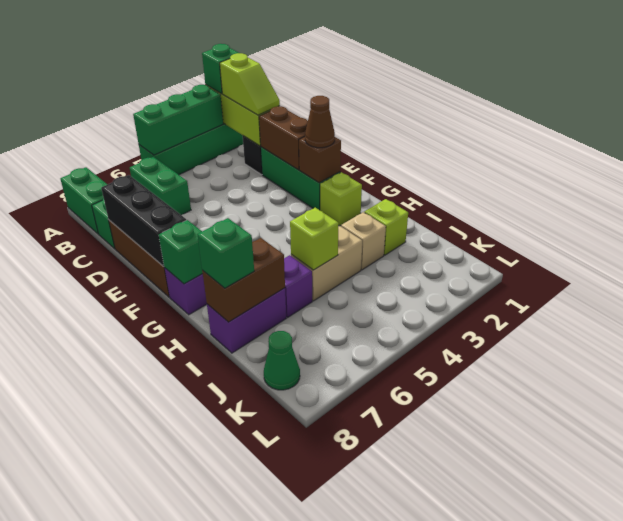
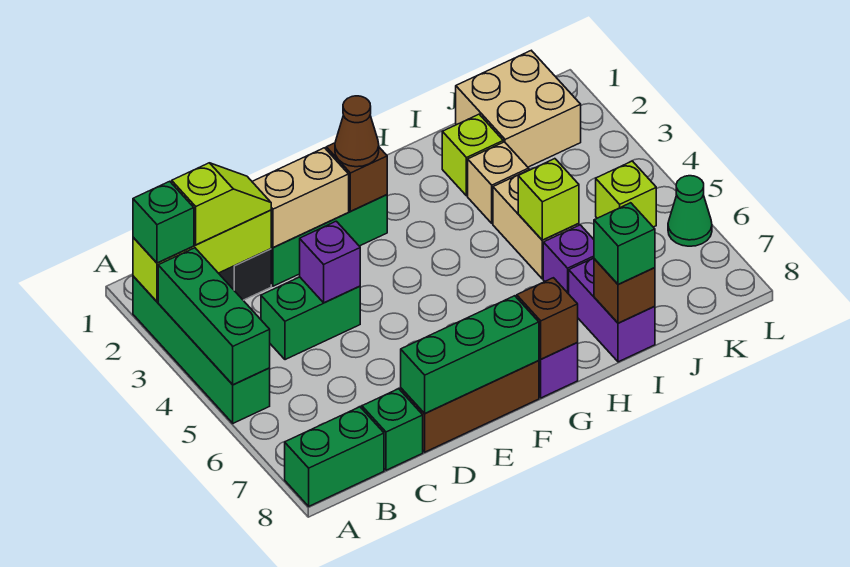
green brick B6:C6 level 1 -> green brick C4:D4 level 1
brown brick D2:E2 level 2 -> tan brick D2:E2 level 2
none -> purple brick D4 level 2
black brick D8:F8 level 2 -> green brick D8:F8 level 2
lime brick G2 level 1 -> lime brick K5 level 1
green brick G8 level 2 -> brown brick G8 level 2
brown brick I7:I8 level 2 -> brown brick I8 level 2
none -> tan brick J1:K2 level 1
green cone K8 level 1 -> green cone L6 level 1

